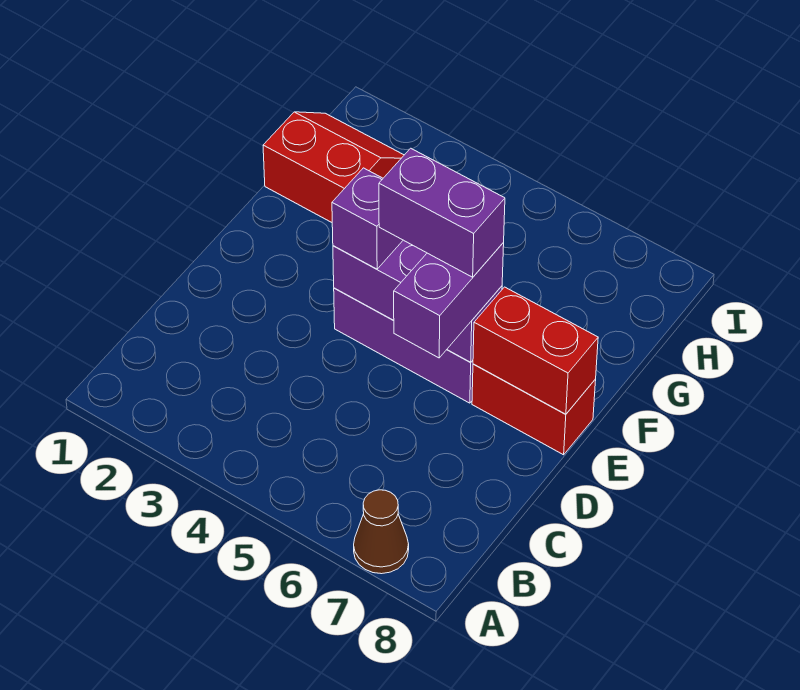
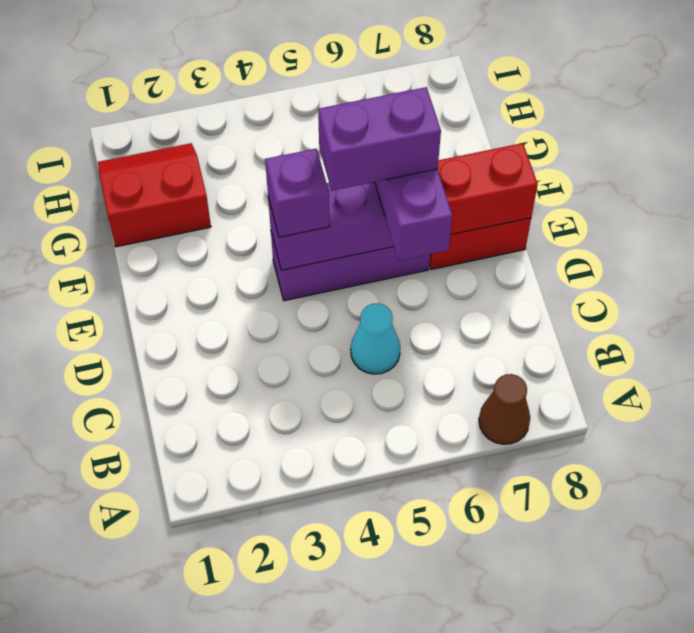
none -> cyan cone C5 level 1

